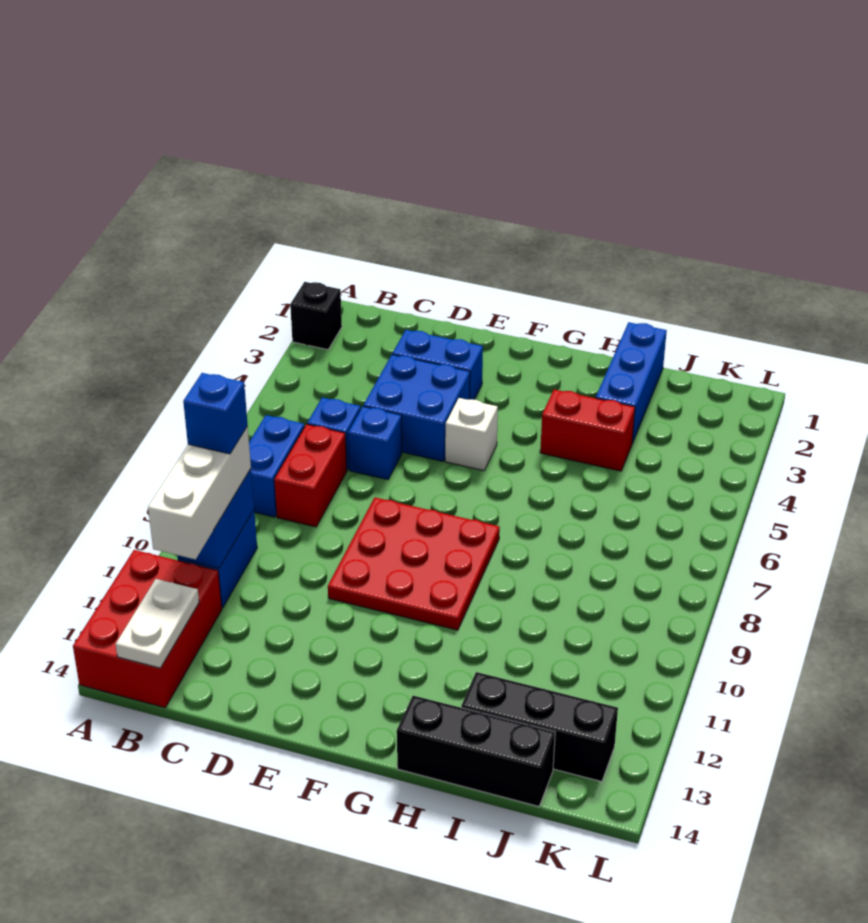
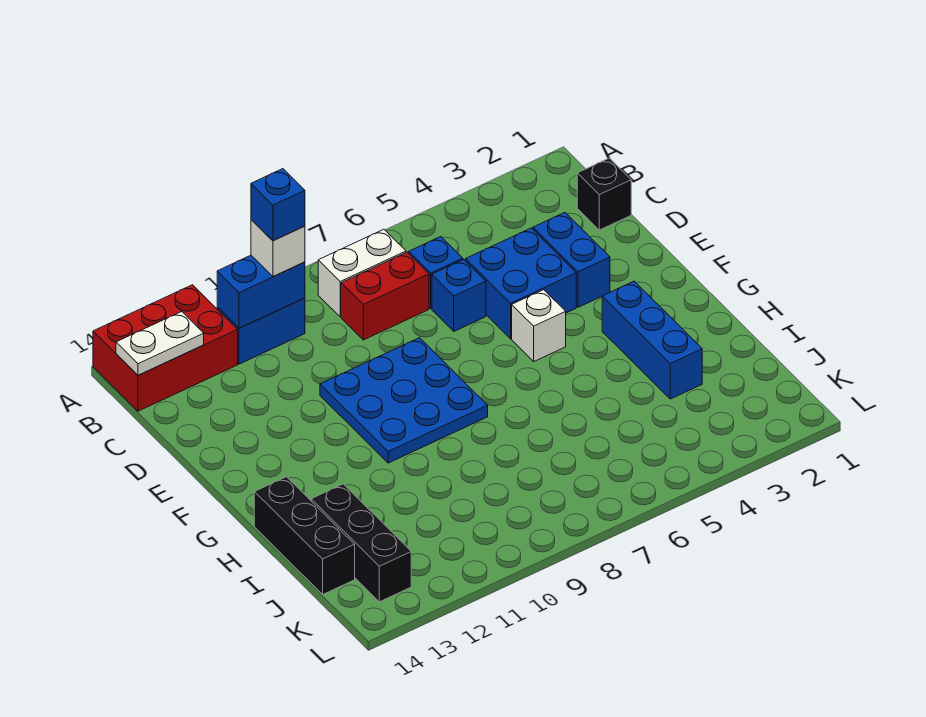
black brick A2 level 1 -> black brick C1 level 1
blue brick B7:B8 level 1 -> white brick B7:B8 level 1
white brick B10:B12 level 3 -> white brick B10 level 3
red plate E8:G10 level 1 -> blue plate E8:G10 level 1
red brick H4:I4 level 1 -> none
blue brick I1:I3 level 1 -> blue brick G3:I3 level 1

